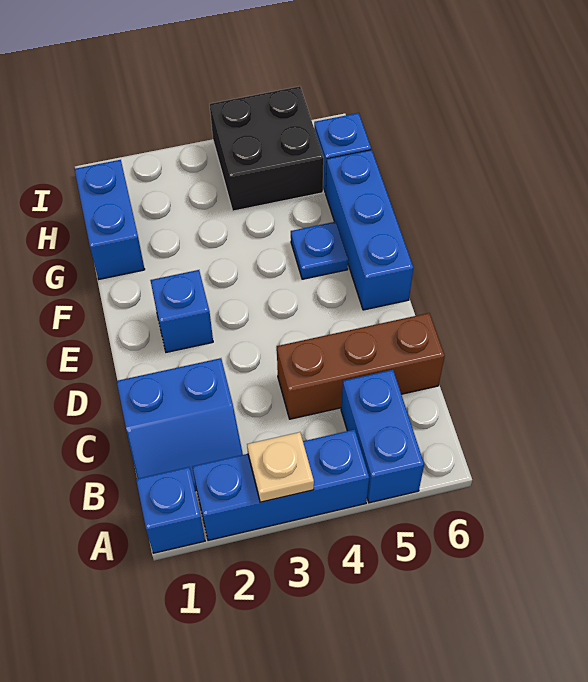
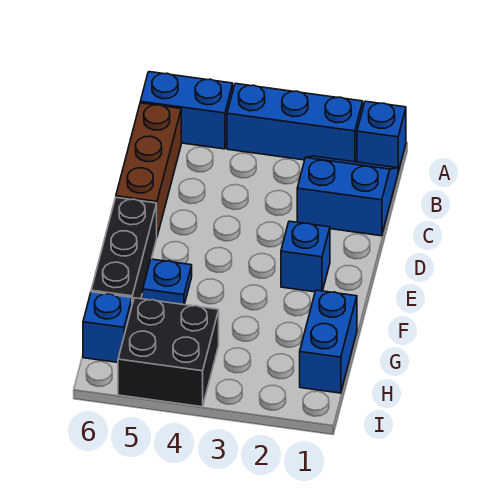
tan plate A3 level 2 -> none
blue brick A5:B5 level 1 -> blue brick A5:A6 level 1
brown brick C4:C6 level 1 -> brown brick B6:D6 level 1
blue brick E6:G6 level 1 -> black brick E6:G6 level 1

